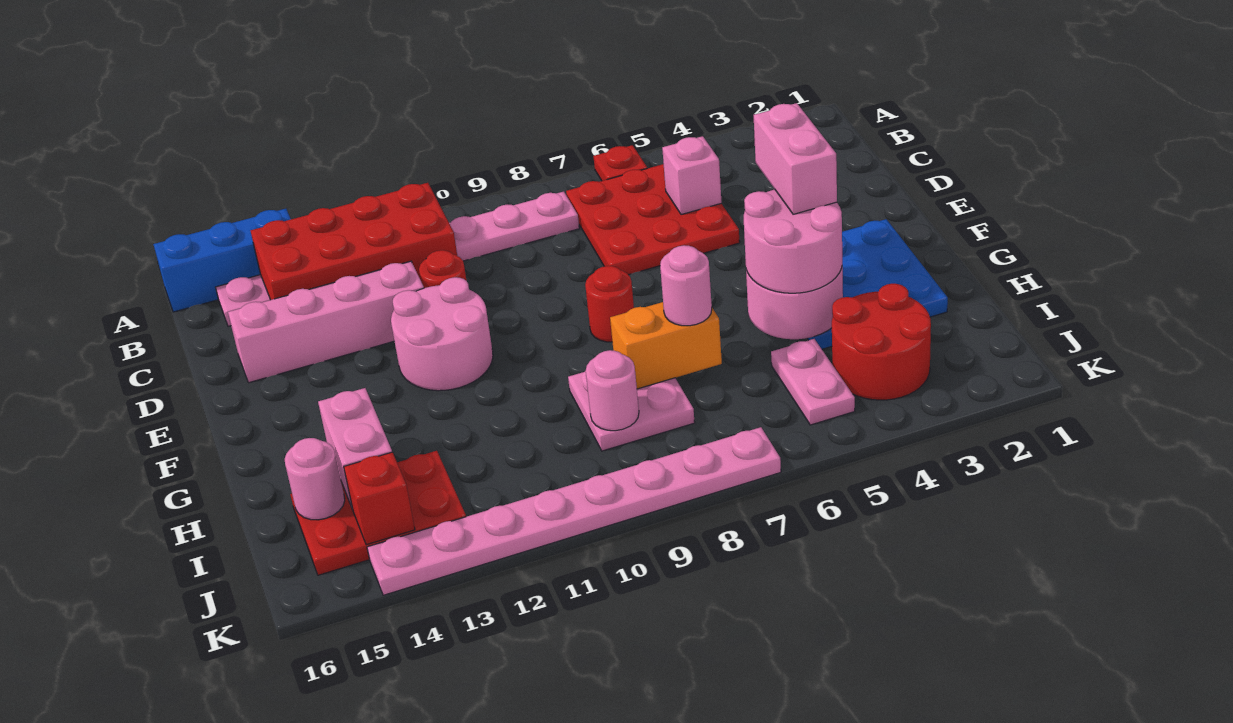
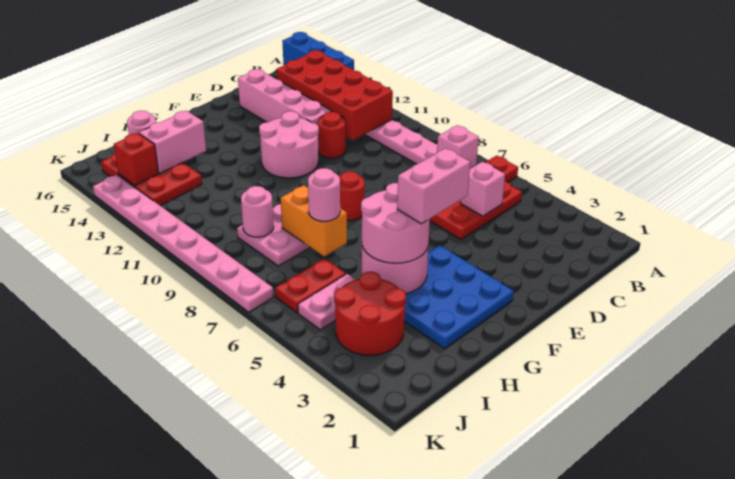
none -> pink brick B7 level 2
none -> red plate I6:J6 level 1

